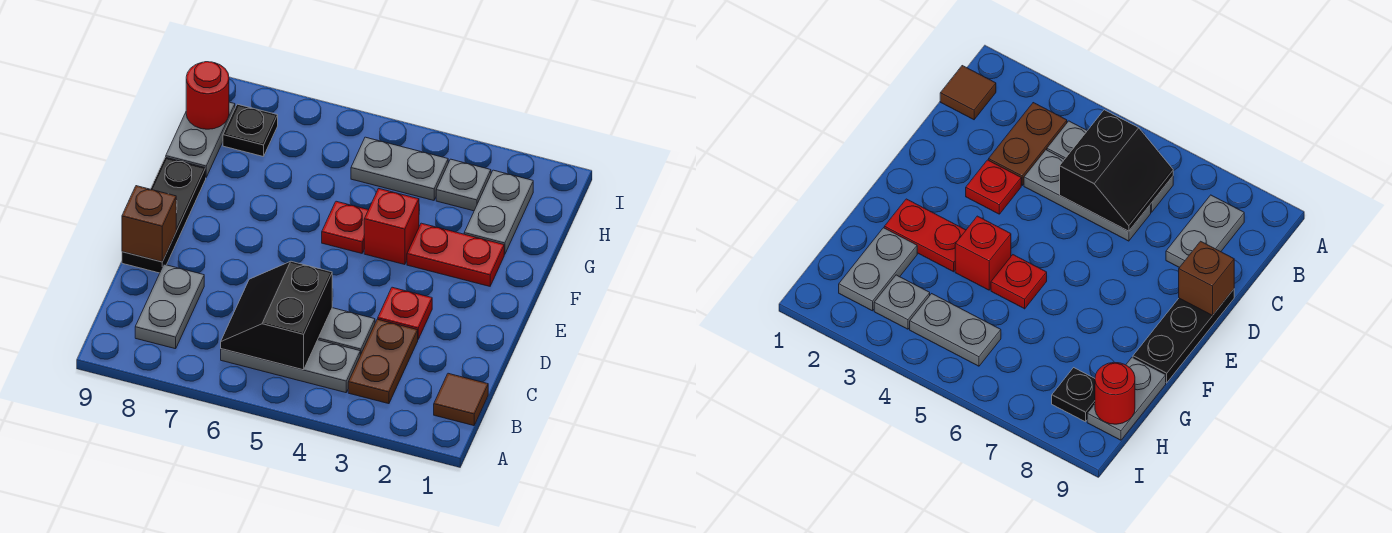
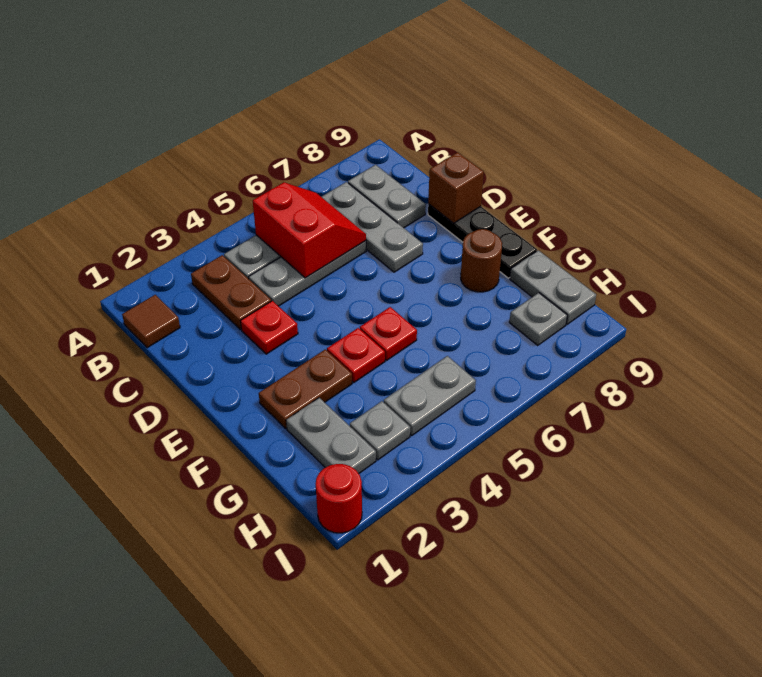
black slope B5:C6 level 2 top 5 -> red slope B5:C6 level 2 top 5
none -> grey plate B7:D7 level 1
red plate F2:F3 level 1 -> brown plate F2:F3 level 1
red brick F4 level 1 -> red plate F4 level 1
none -> brown round brick F8 level 1
black plate H8 level 1 -> grey plate H8 level 1
red round brick H9 level 2 -> red round brick I1 level 1

